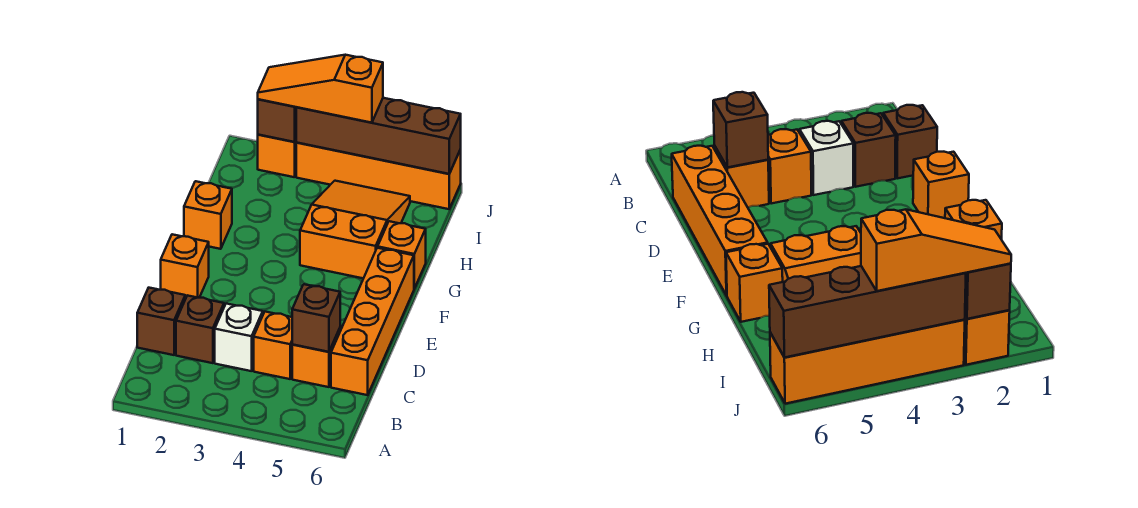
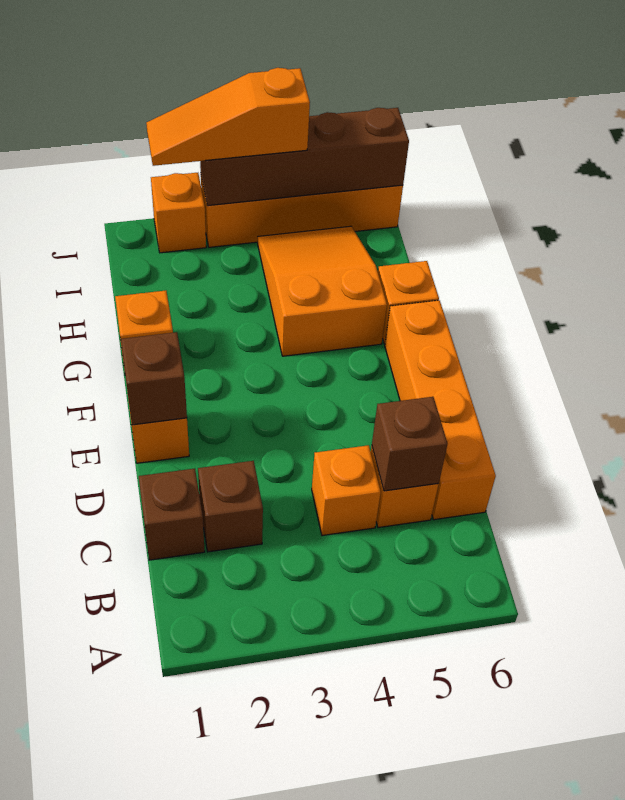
white brick C3 level 1 -> none
brown brick J2 level 2 -> brown brick E1 level 2

